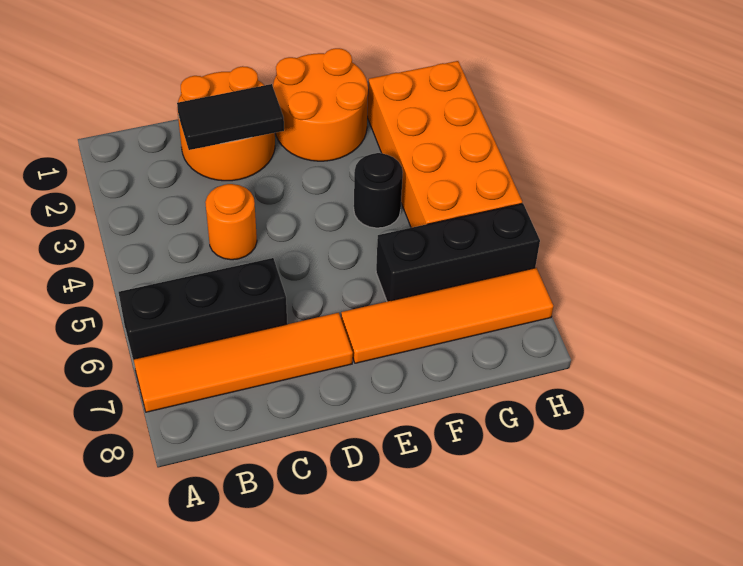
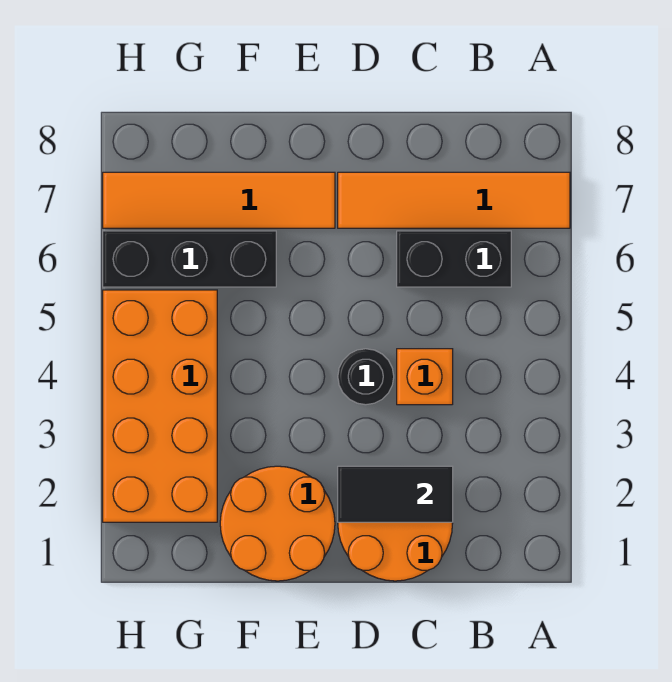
black brick A6:C6 level 1 -> black brick B6:C6 level 1
orange round brick C4 level 1 -> orange brick C4 level 1
black round brick F4 level 1 -> black round brick D4 level 1

